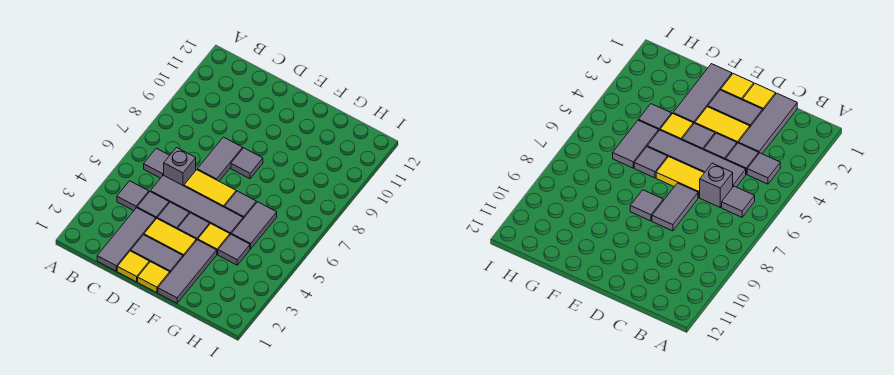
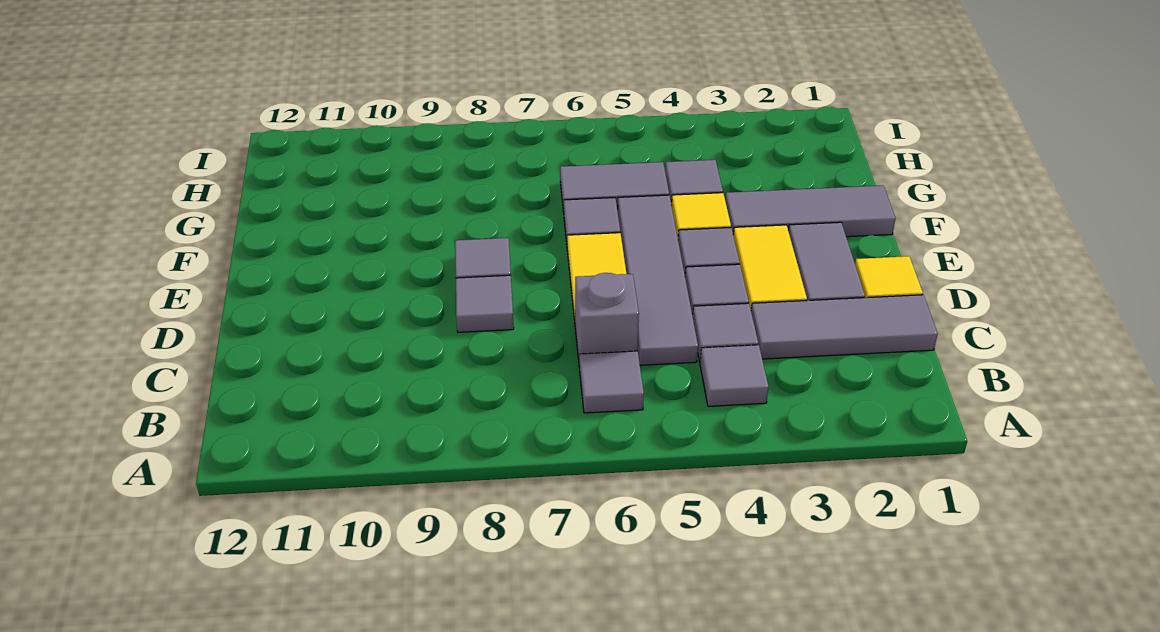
grey tile D7:D8 level 1 -> grey tile D8 level 1
yellow tile E1 level 1 -> none

